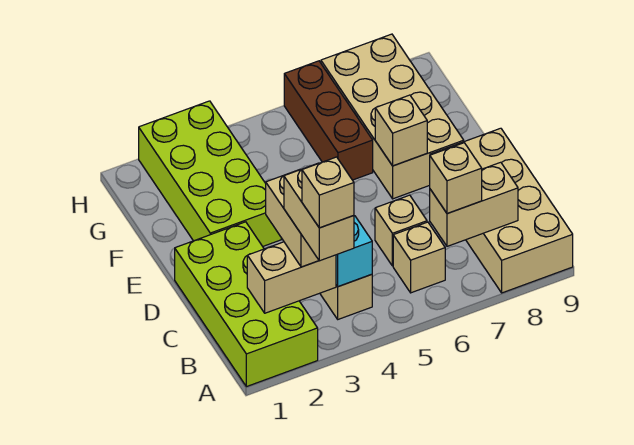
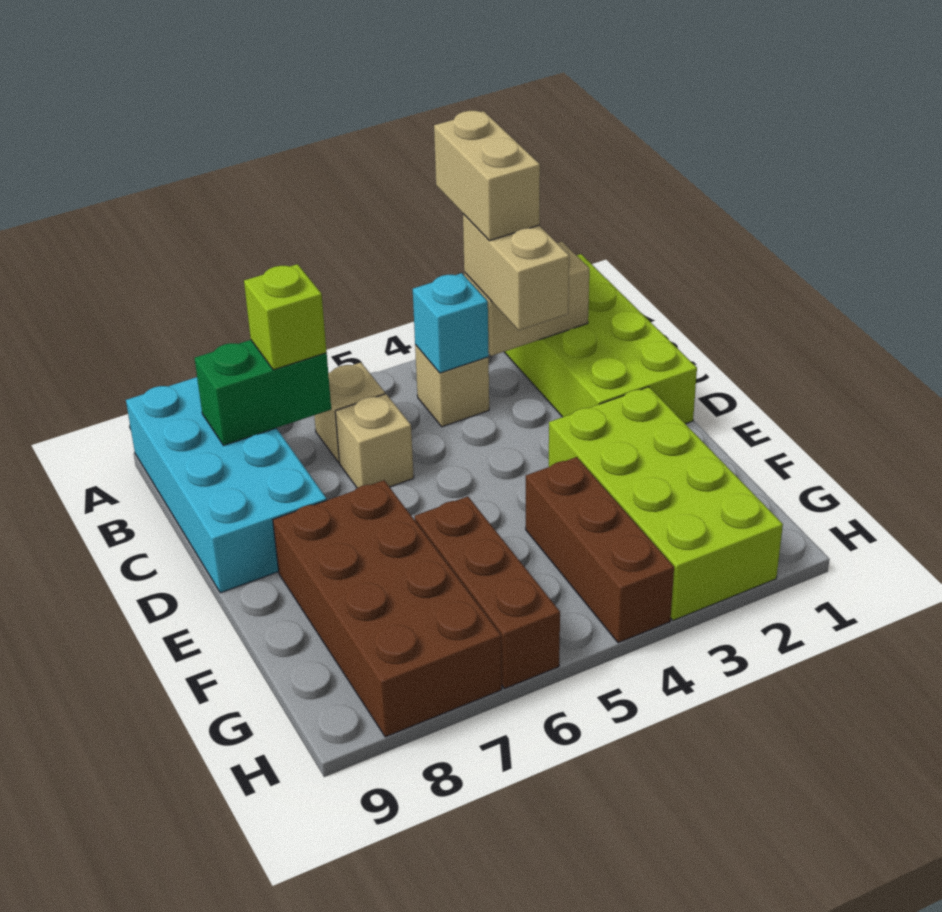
tan brick A3 level 5 -> none
tan brick A8:D9 level 1 -> cyan brick A8:D9 level 1
tan brick B7:B8 level 2 -> green brick B7:B8 level 2
tan brick B7 level 3 -> lime brick B7 level 3
tan brick E7:H8 level 1 -> brown brick E7:H8 level 1
tan brick E7 level 2 -> none
none -> brown brick F4:H4 level 1

